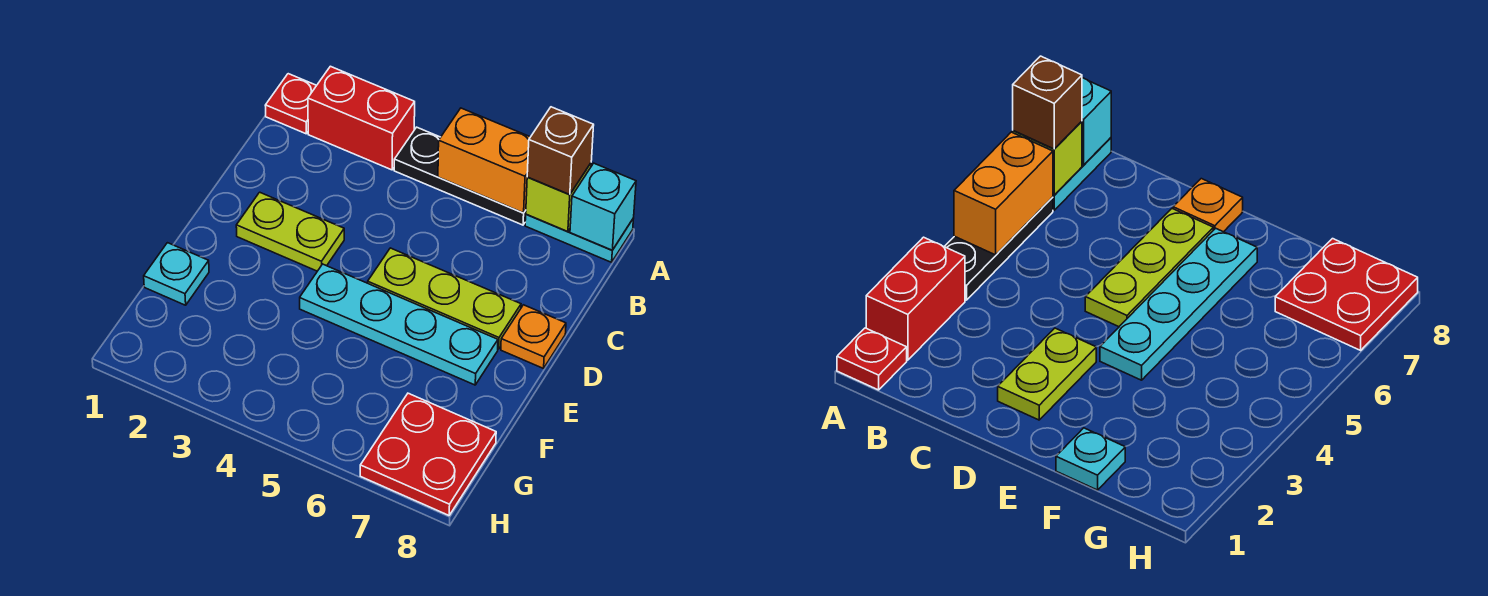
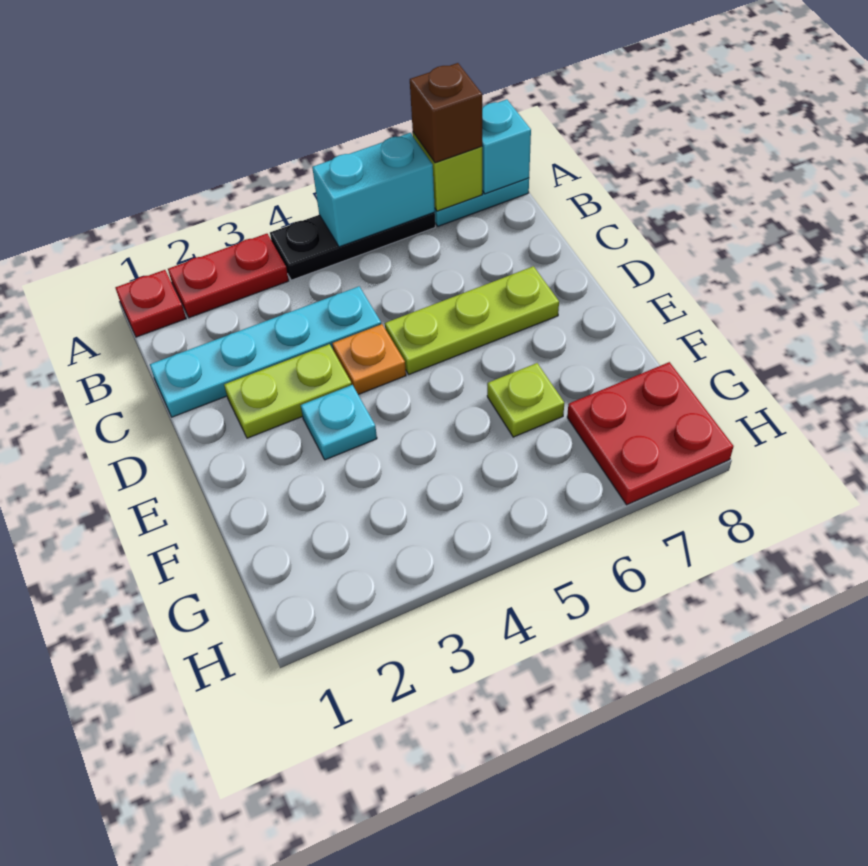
red brick A2:A3 level 1 -> red plate A2:A3 level 1
orange brick A5:A6 level 2 -> cyan brick A5:A6 level 2
orange plate D8 level 1 -> orange plate D4 level 1
cyan plate E4:E7 level 1 -> cyan plate C1:C4 level 1
cyan plate F1 level 1 -> cyan plate E3 level 1
none -> lime plate F6 level 1

